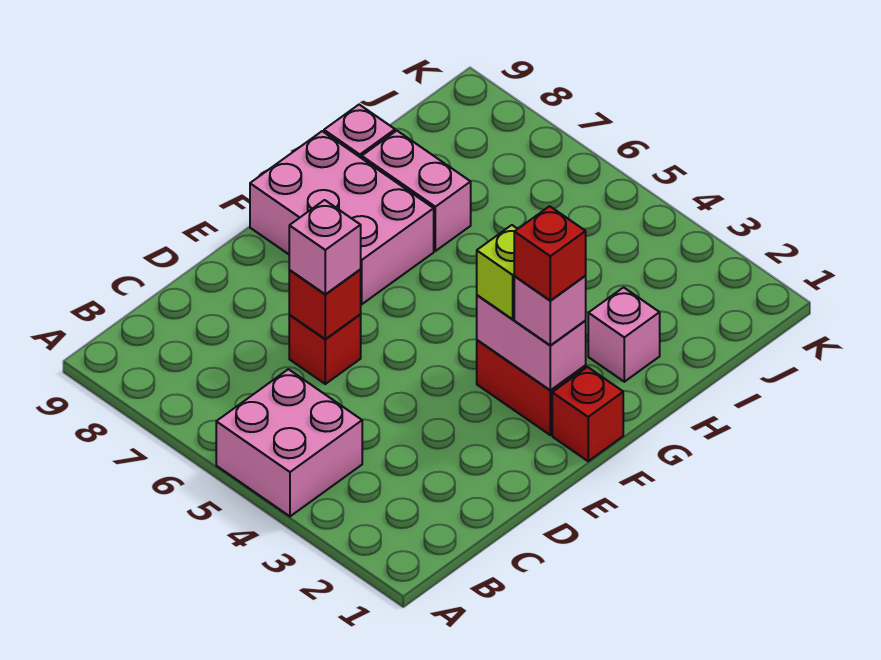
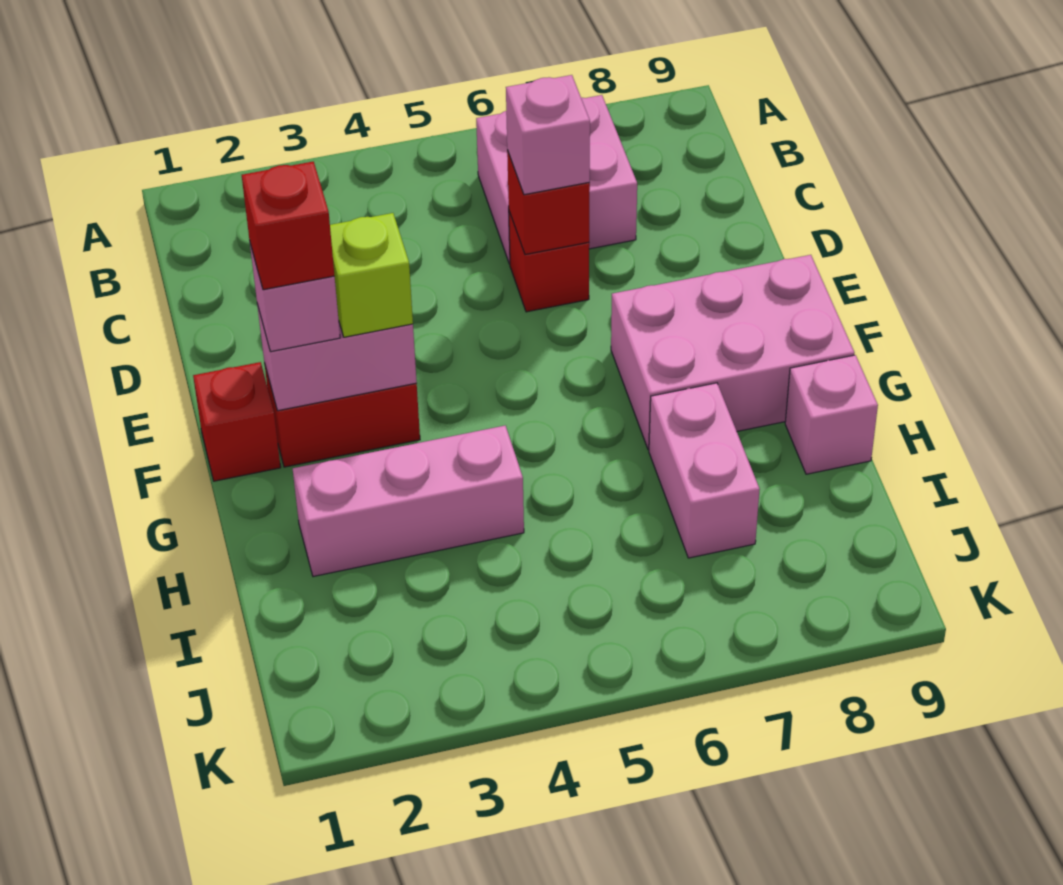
pink brick A4:B5 level 1 -> pink brick B6:C7 level 1
pink brick H2 level 1 -> pink brick H2:H4 level 1
pink brick H7:H8 level 1 -> pink brick H7:I7 level 1

